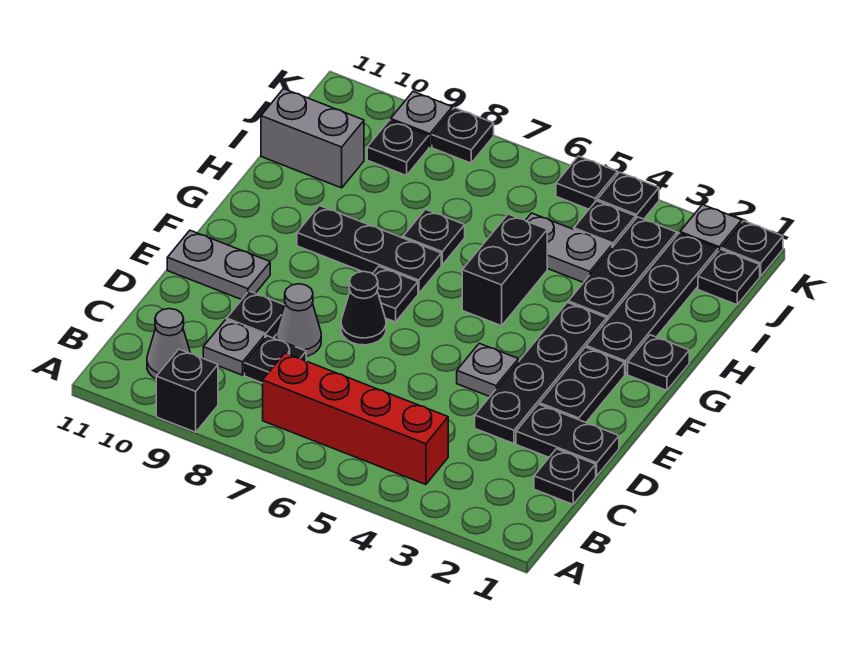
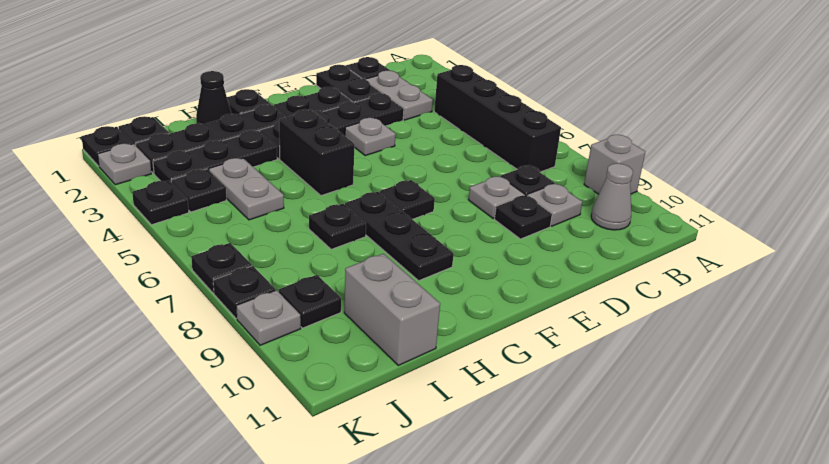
black brick A9 level 1 -> grey brick A9 level 1
red brick B4:B7 level 1 -> black brick B4:B7 level 1
grey cone D8 level 1 -> grey plate D8 level 1
black cone E7 level 1 -> black cone H1 level 1
grey plate E10:E11 level 1 -> grey plate C2:C3 level 1
black brick G5:H5 level 1 -> black brick G4:G5 level 1
black plate K5 level 1 -> black plate K7 level 1

